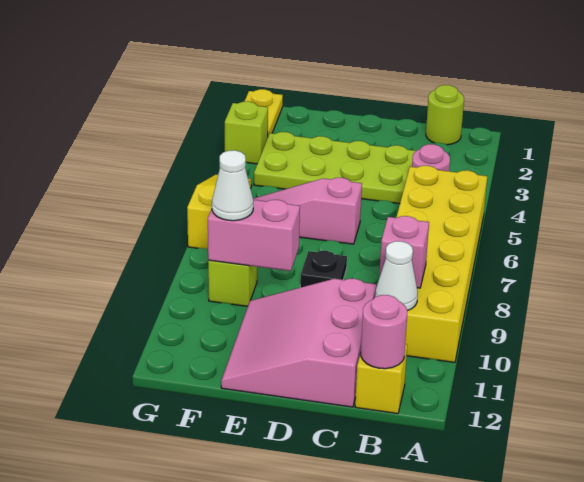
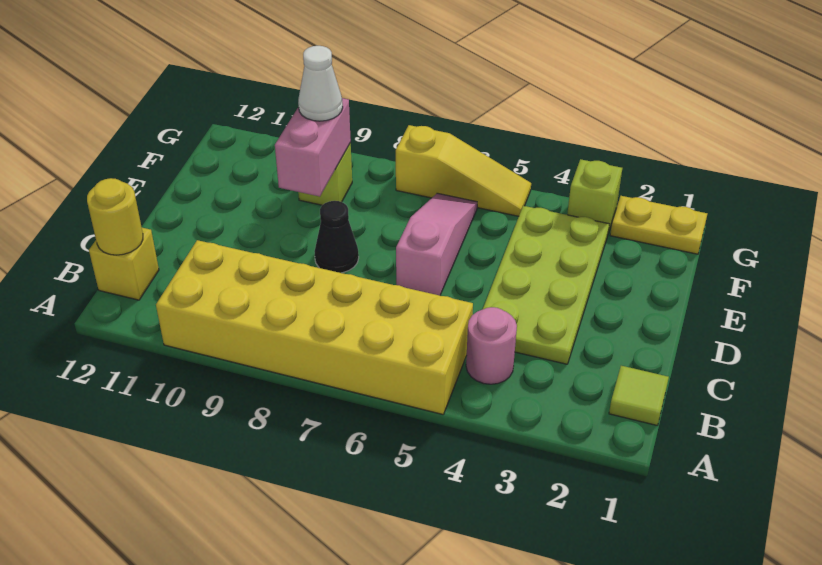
lime round brick B1 level 1 -> lime tile B1 level 1
pink brick B9 level 2 -> none
white cone B10 level 2 -> none
pink round brick B12 level 2 -> yellow round brick B12 level 2
pink slope C10:E12 level 1 top C -> none
black plate D8 level 1 -> black cone D8 level 1

